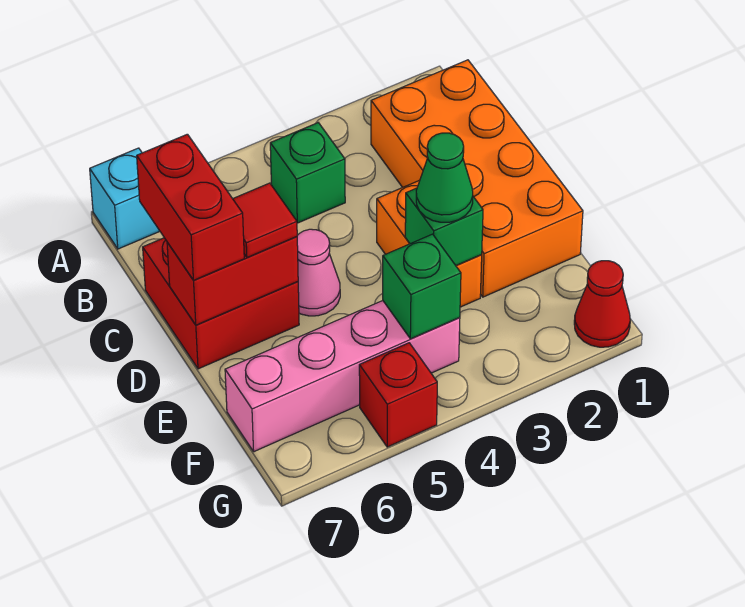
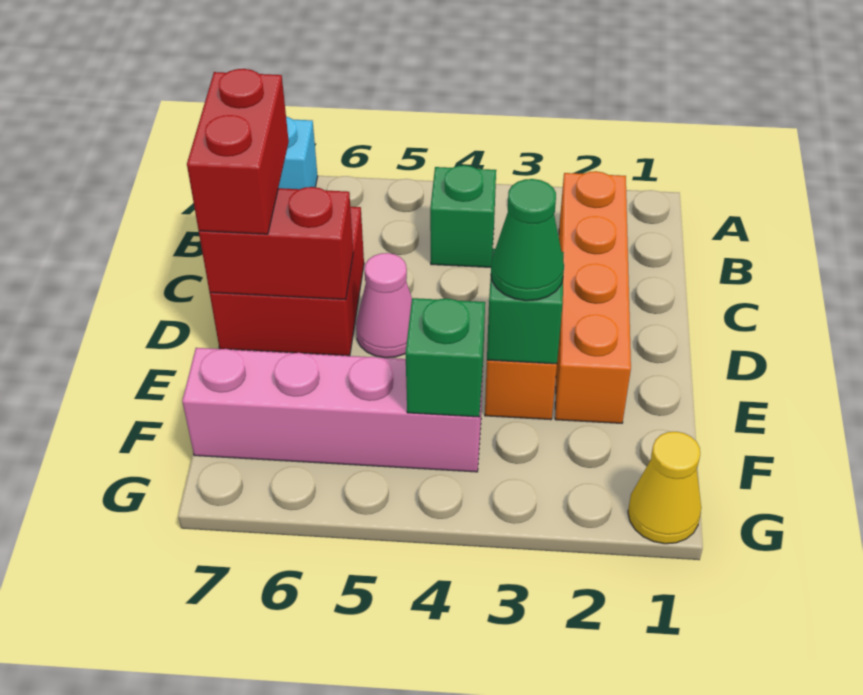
orange brick B1:E2 level 1 -> orange brick B2:E2 level 1
red tile D6 level 3 -> none
red cone G1 level 1 -> yellow cone G1 level 1
red brick G5 level 1 -> none

